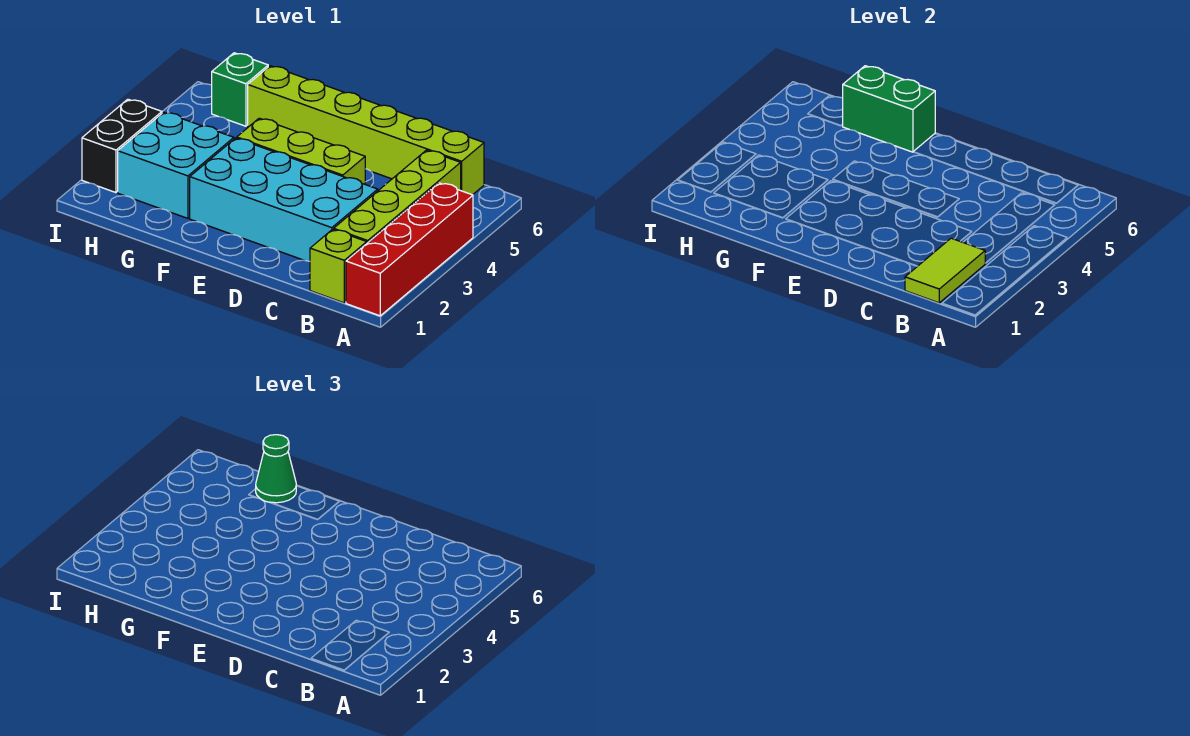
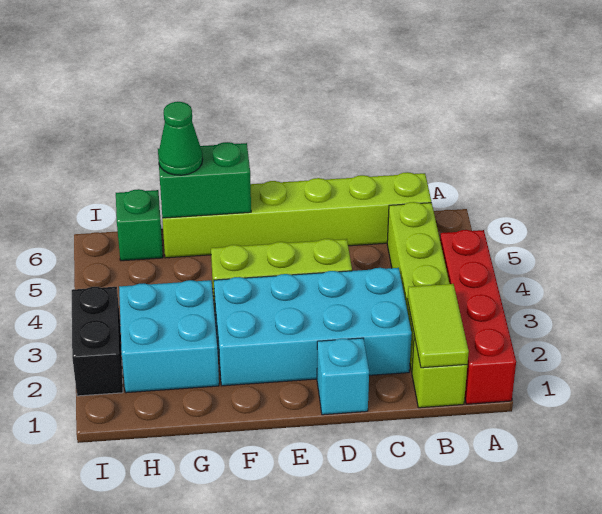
none -> cyan brick D1 level 1

